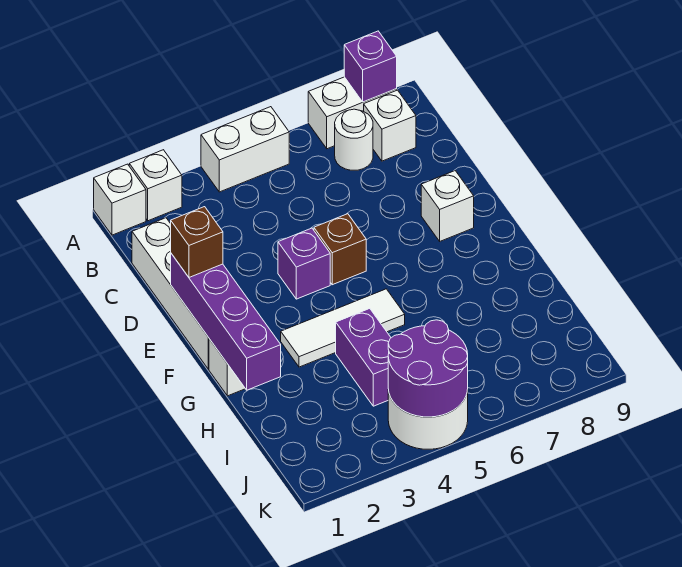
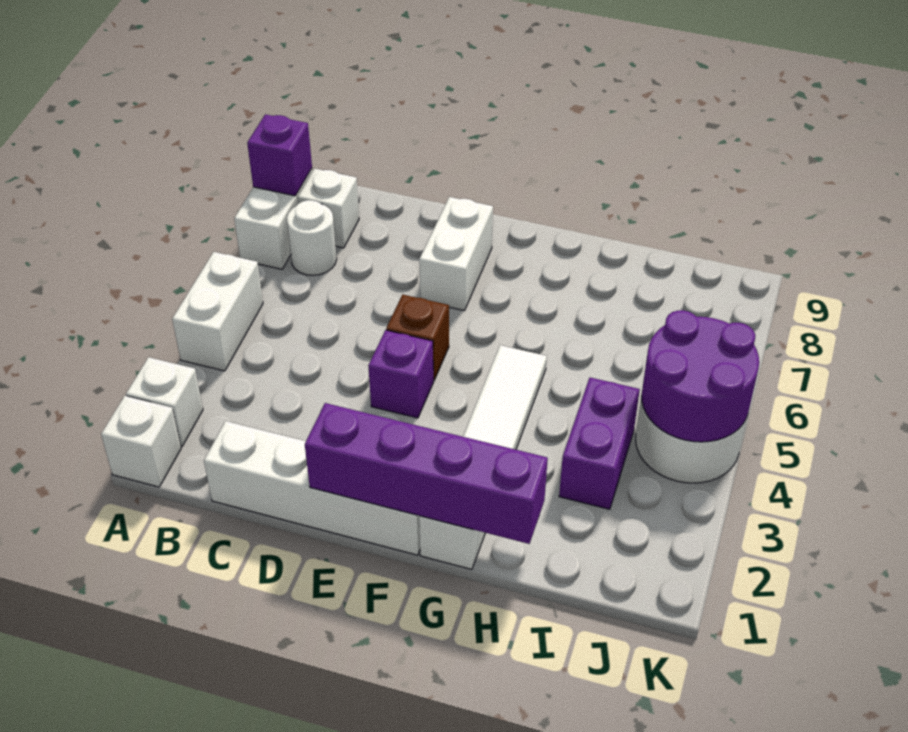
brown brick E1 level 3 -> none
white brick E8 level 1 -> white brick E7:E8 level 1
purple brick H4:I4 level 1 -> purple brick I3:I4 level 1

